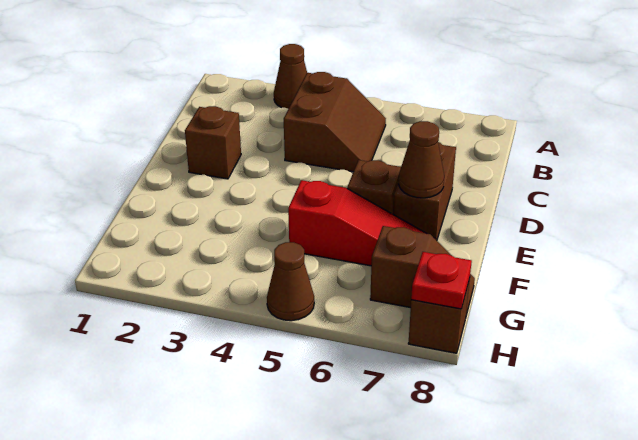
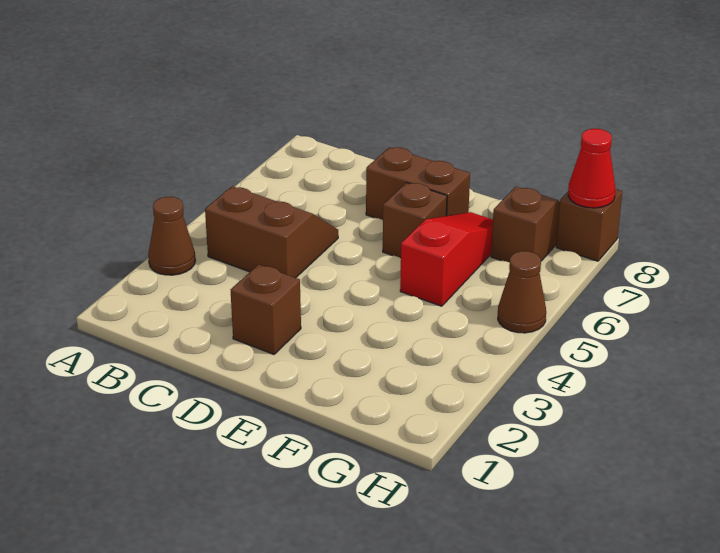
brown cone E7 level 2 -> none
red plate H8 level 2 -> red cone H8 level 2

